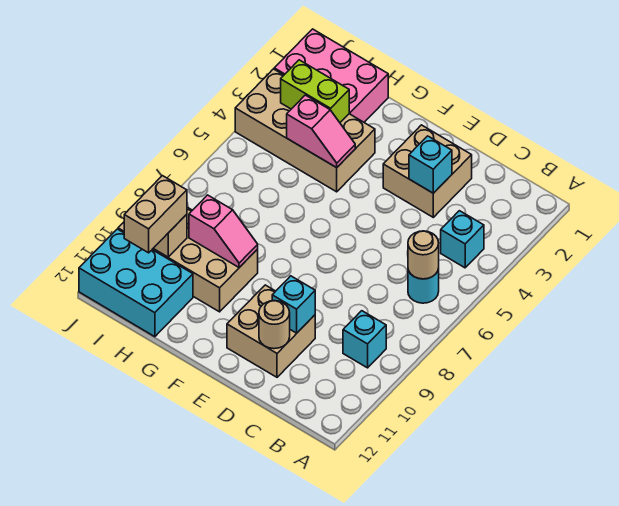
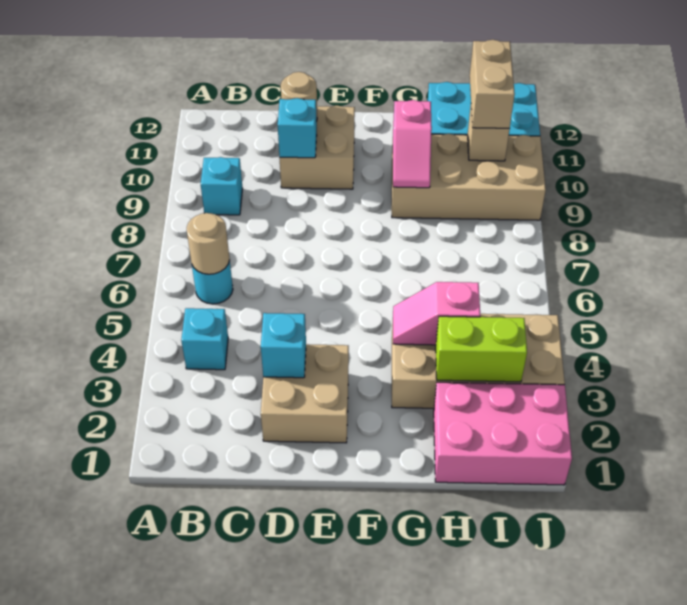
pink slope G9:H9 level 2 top H -> pink slope G9:G10 level 2 top 10

